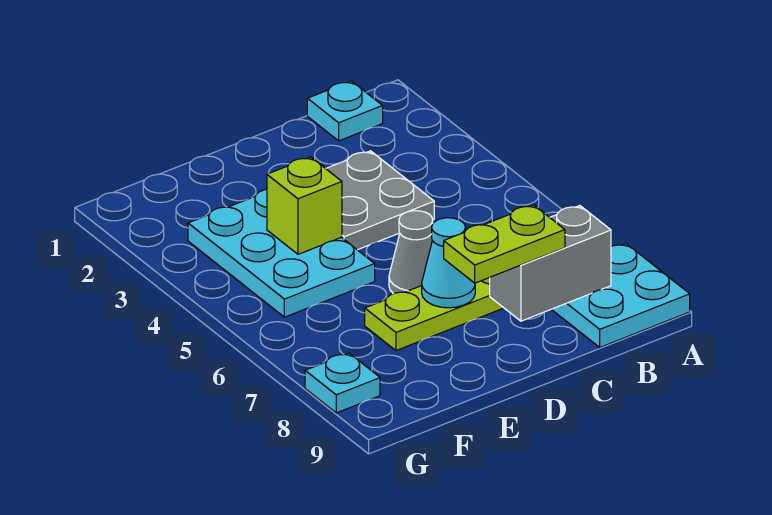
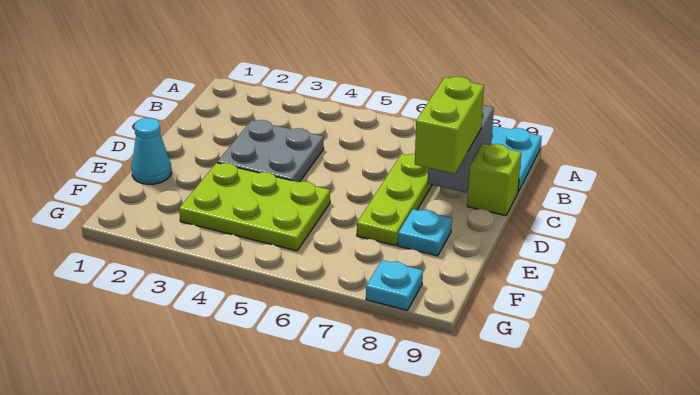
cyan plate B1 level 1 -> cyan plate E8 level 1
lime plate C8:D8 level 3 -> lime brick C8:D8 level 3
grey cone D6 level 1 -> none
cyan cone D7 level 2 -> cyan cone E1 level 1
cyan plate E3:F5 level 1 -> lime plate E3:F5 level 1
lime brick E4 level 2 -> lime brick C9 level 1

